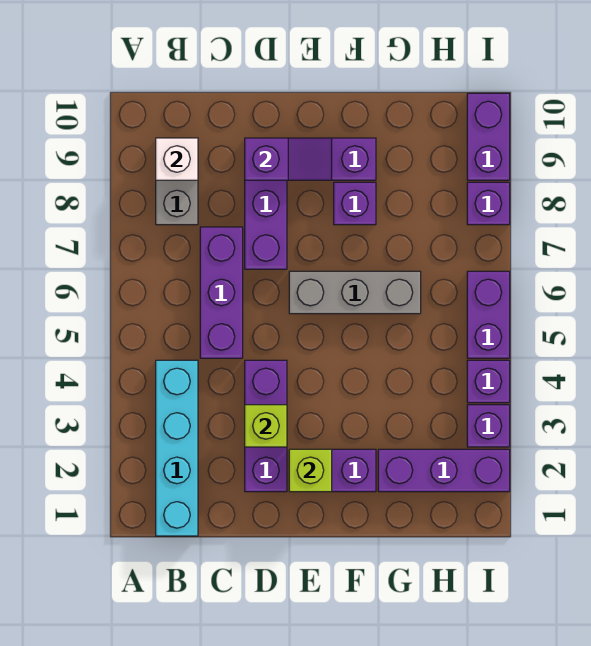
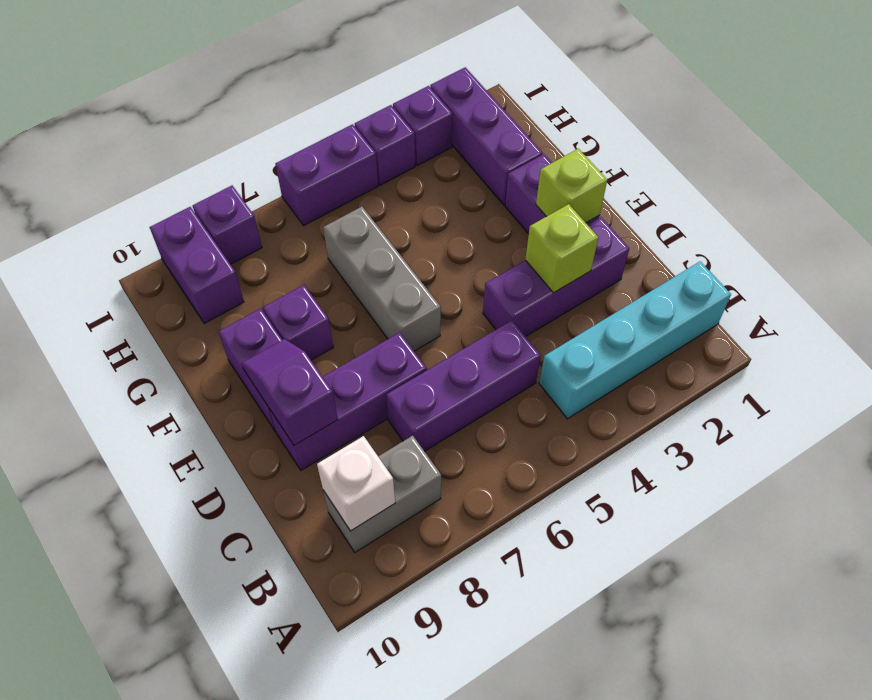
purple brick I9:I10 level 1 -> purple brick H9:I9 level 1

